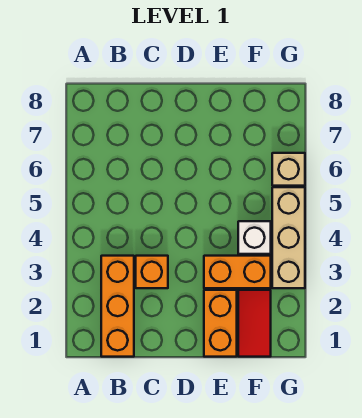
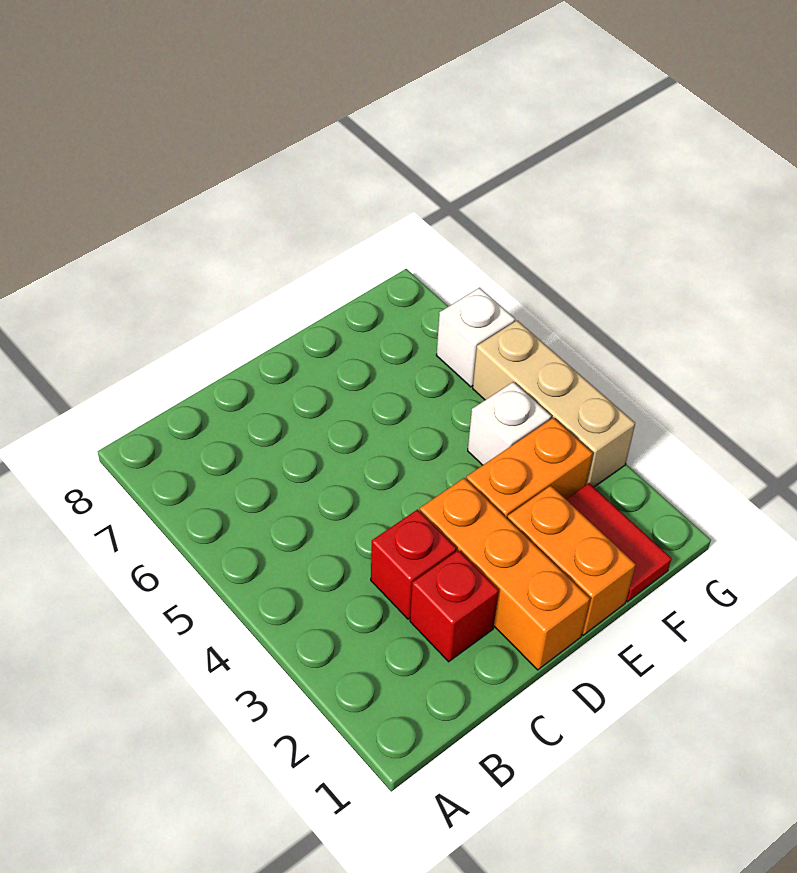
orange brick B1:B3 level 1 -> orange brick D1:D3 level 1
none -> red brick C2 level 1
orange brick C3 level 1 -> red brick C3 level 1
tan brick G6 level 1 -> white brick G6 level 1

